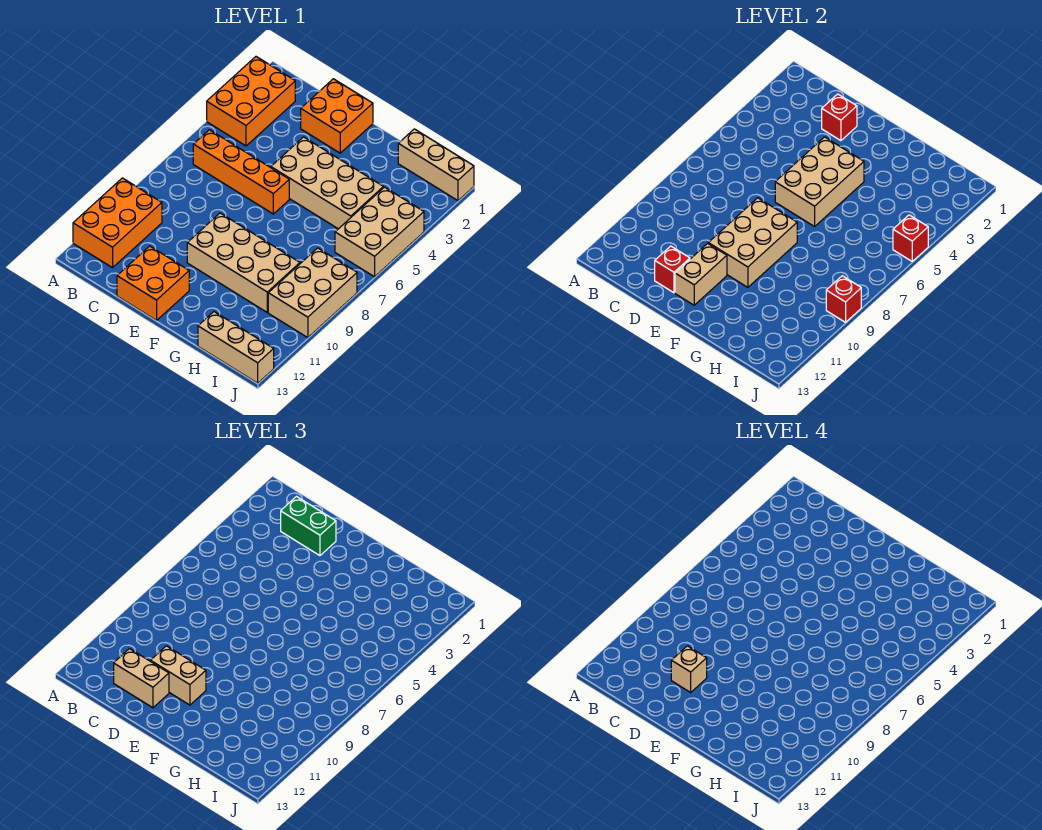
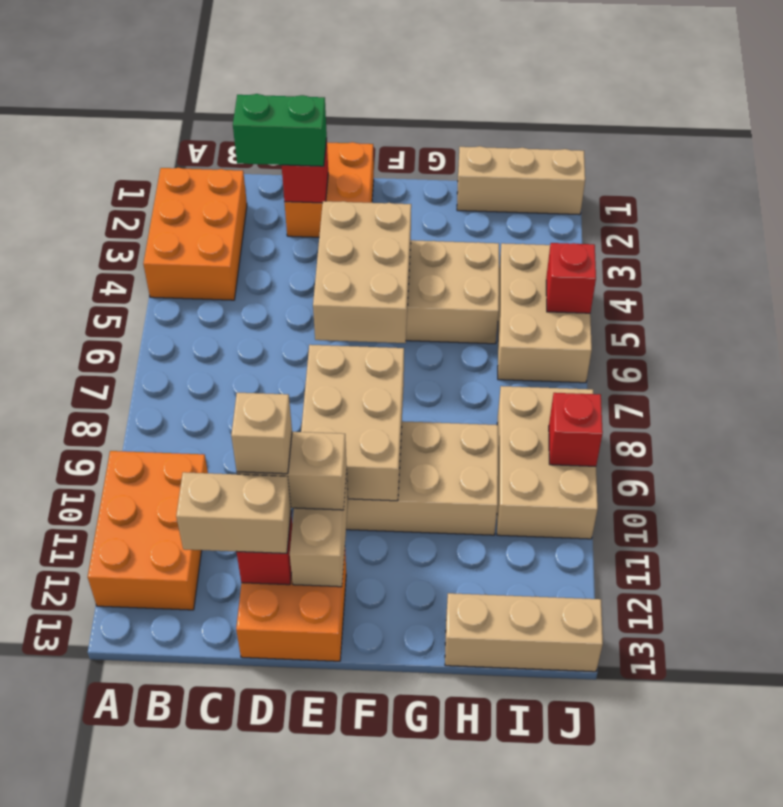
orange brick B6:E6 level 1 -> none

